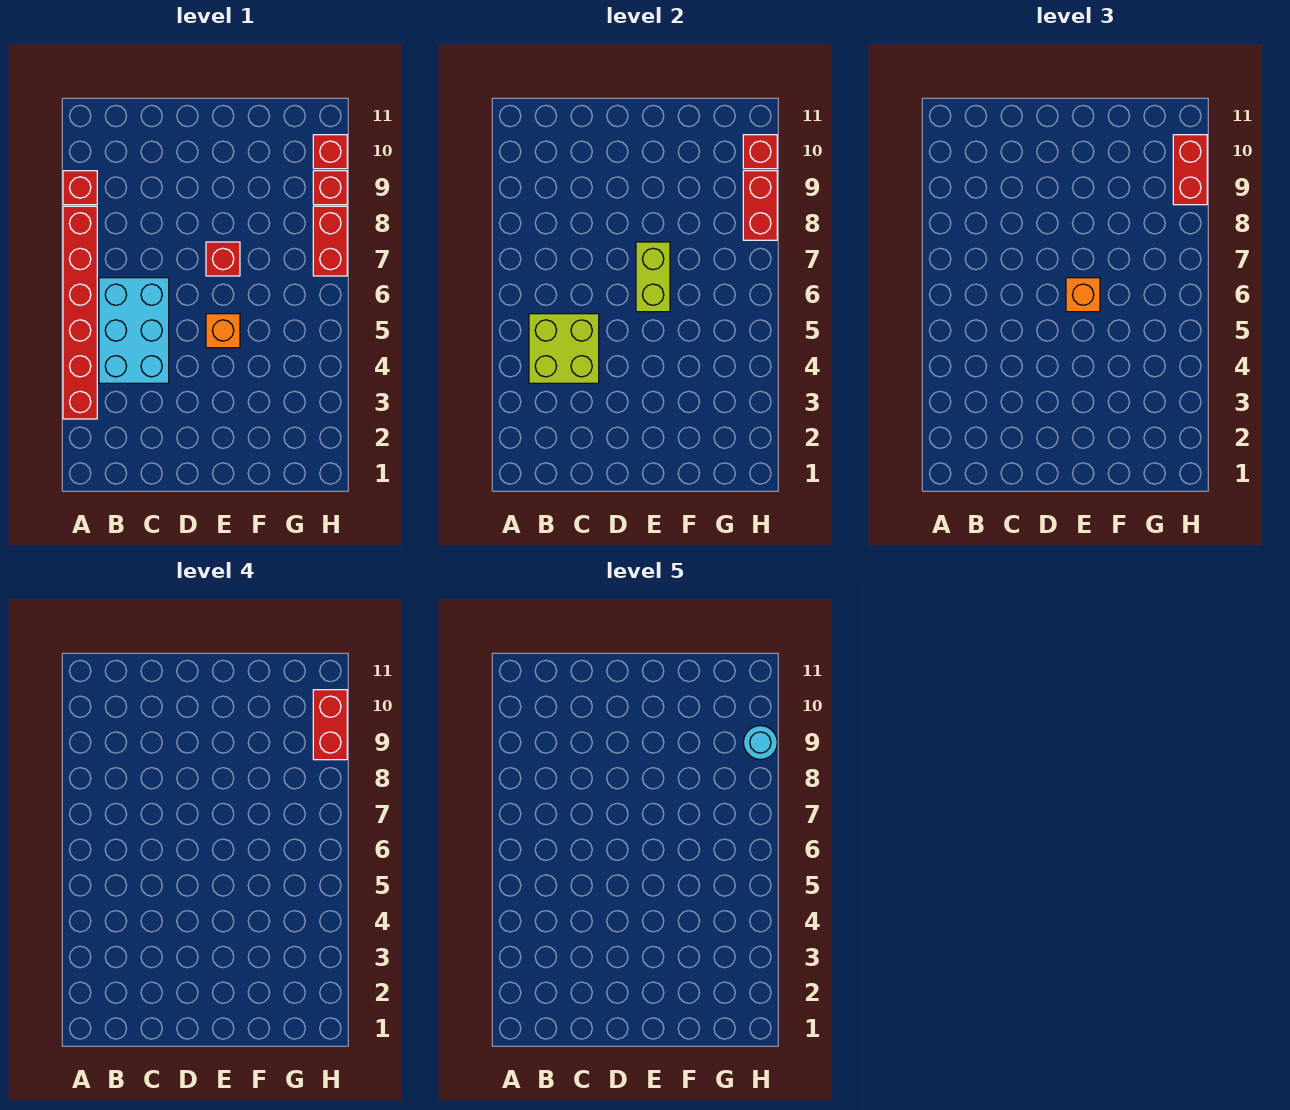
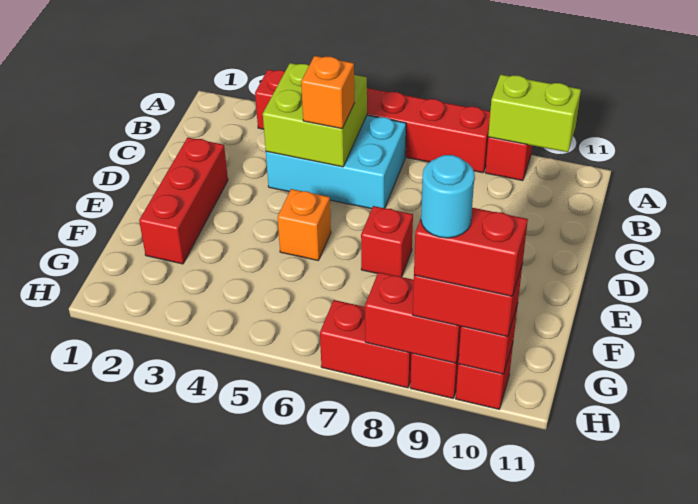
none -> red brick D2:F2 level 1
lime brick E6:E7 level 2 -> lime brick A9:A10 level 2
orange brick E6 level 3 -> orange brick C5 level 3

